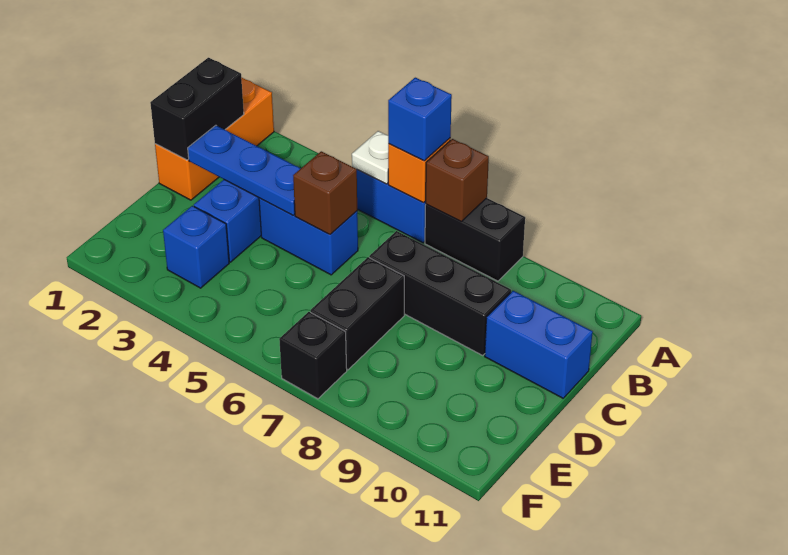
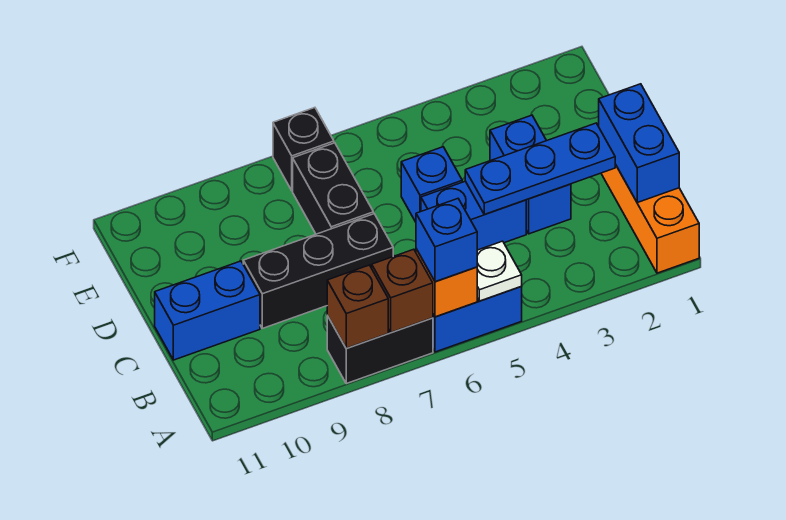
black brick B1:C1 level 2 -> blue brick B1:C1 level 2
brown brick C5 level 2 -> brown brick A8 level 2
blue brick E3 level 1 -> blue brick D5 level 1

